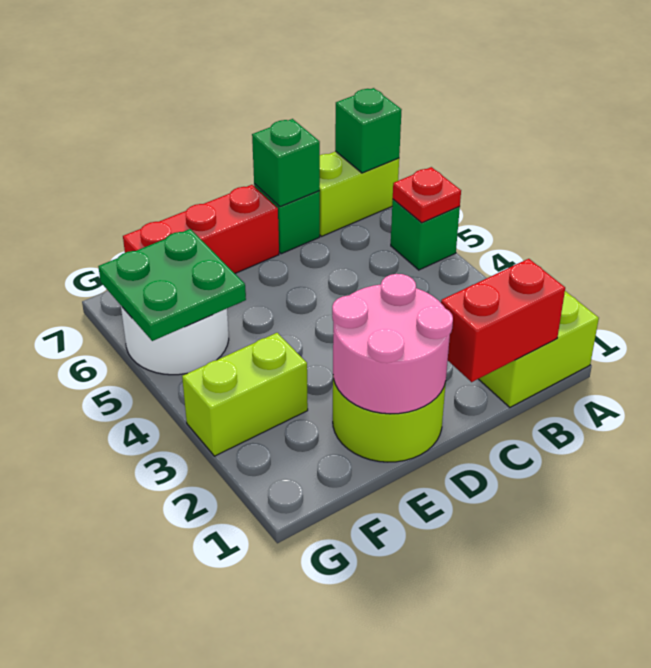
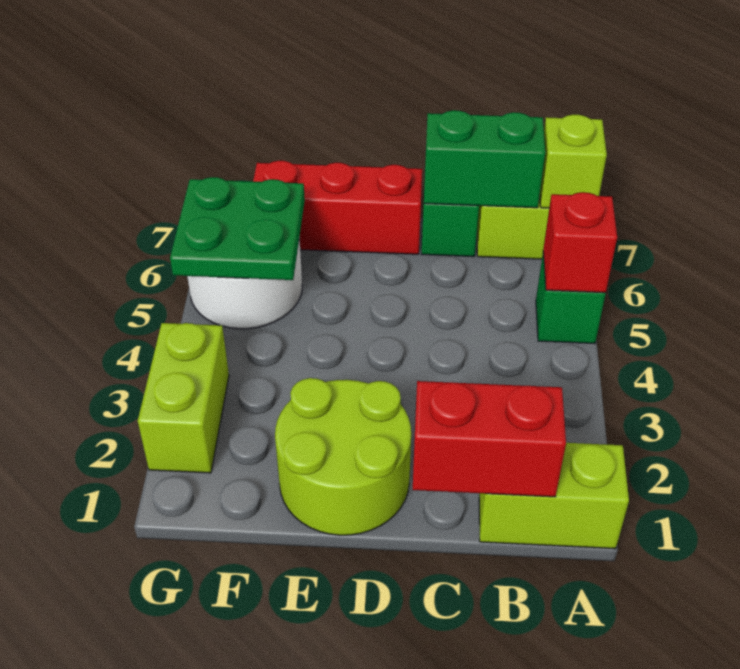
red plate A5 level 2 -> red brick A5 level 2
green brick A7 level 2 -> lime brick A7 level 2
green brick C7 level 2 -> green brick B7:C7 level 2
pink round brick D1:E2 level 2 -> none
lime brick F3:G3 level 1 -> lime brick G2:G3 level 1

